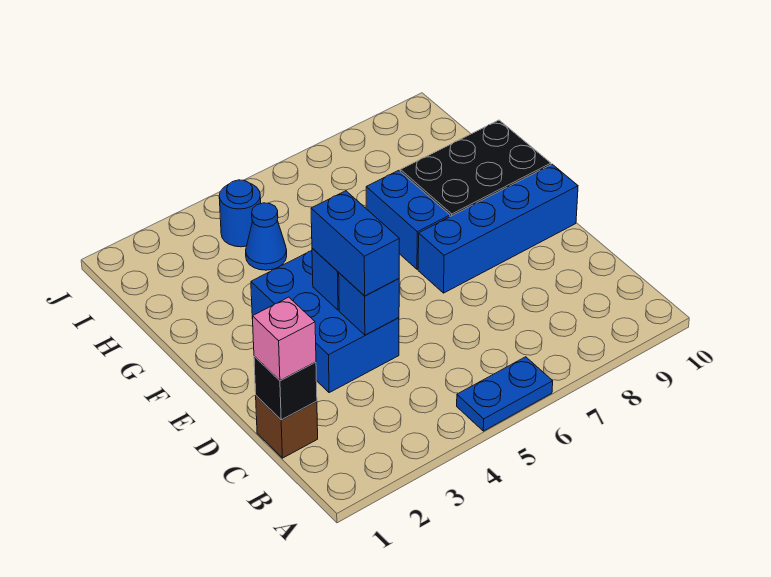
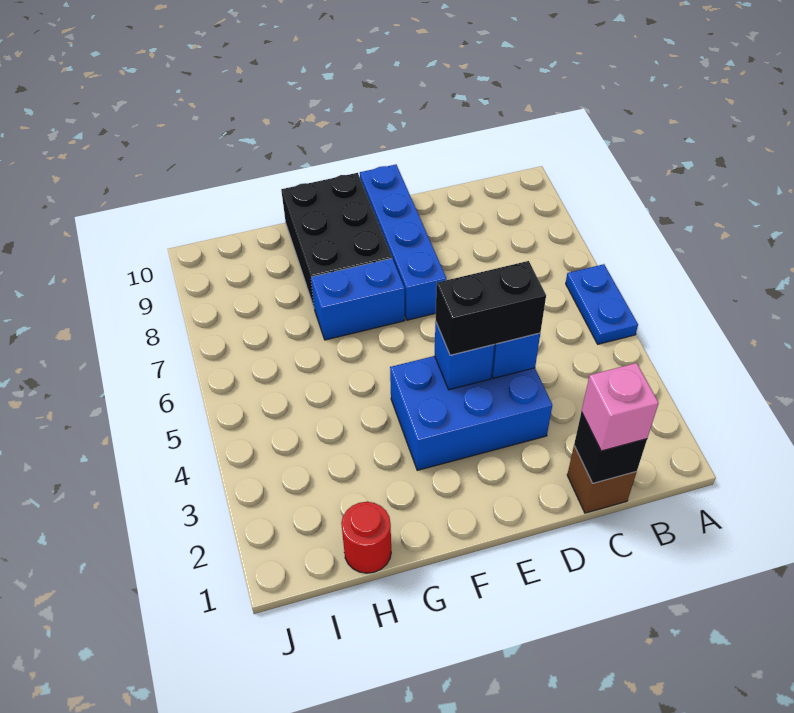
blue brick D4:E4 level 3 -> black brick D4:E4 level 3
none -> red round brick H1 level 1
blue cone H4 level 1 -> none
blue round brick I4 level 1 -> none

